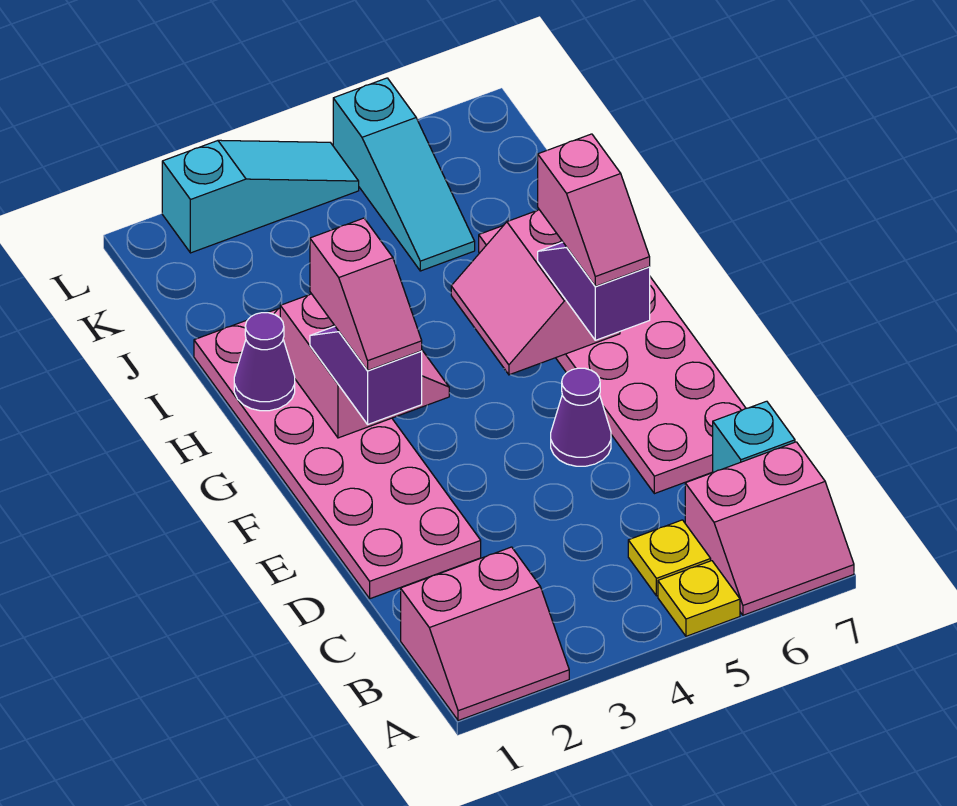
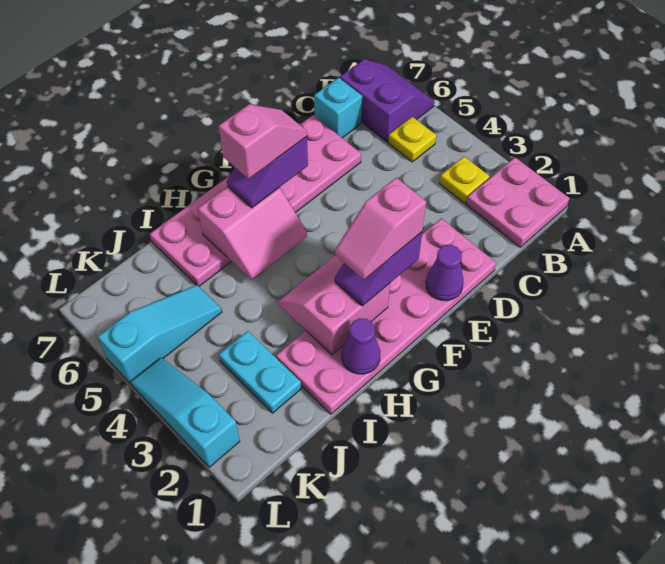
pink slope A1:B2 level 1 top B -> pink plate A1:B2 level 1
yellow plate A5 level 1 -> yellow plate B3 level 1
pink slope A6:B7 level 1 top B -> purple slope A6:B7 level 1 top B
purple cone E5 level 1 -> purple cone E1 level 2
pink slope F2:G2 level 4 top G -> pink slope F2:G2 level 4 top F
none -> cyan plate J2:J3 level 1

